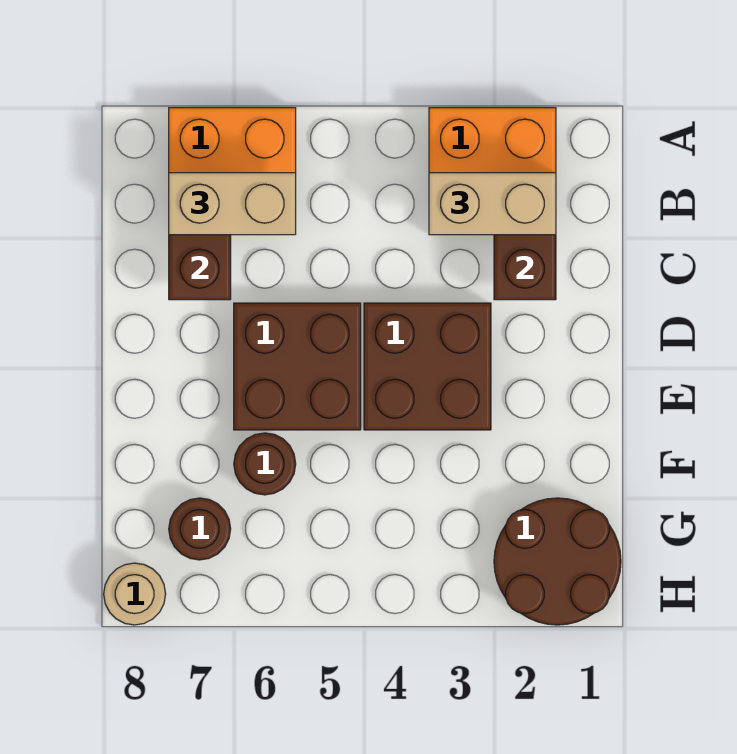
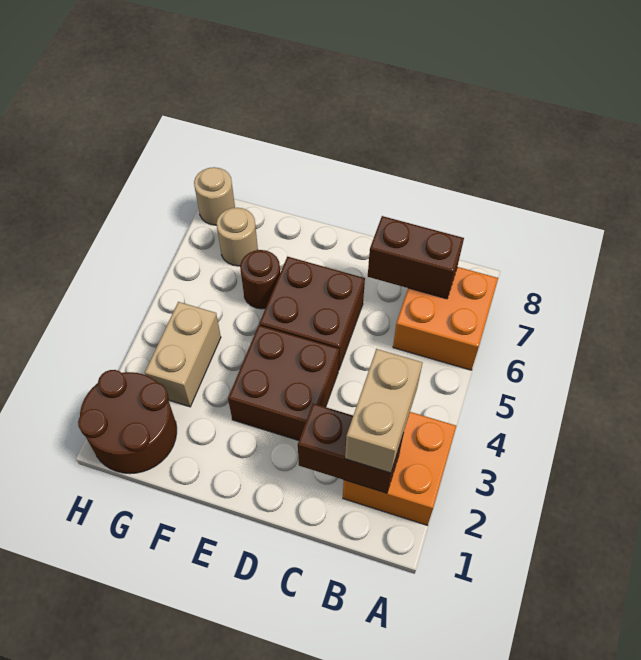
tan brick B6:B7 level 3 -> tan brick G3:G4 level 1
brown round brick G7 level 1 -> tan round brick G7 level 1

